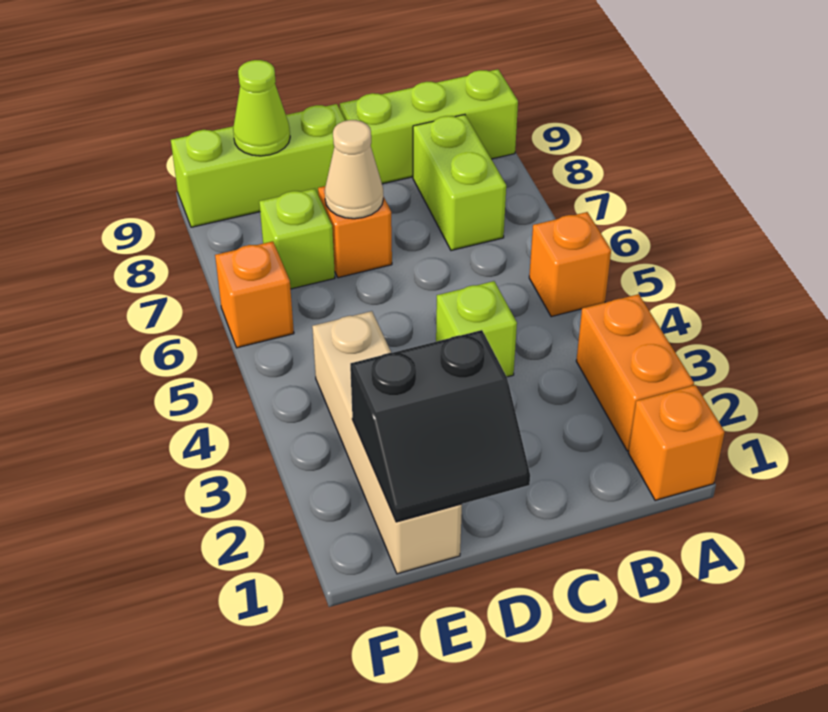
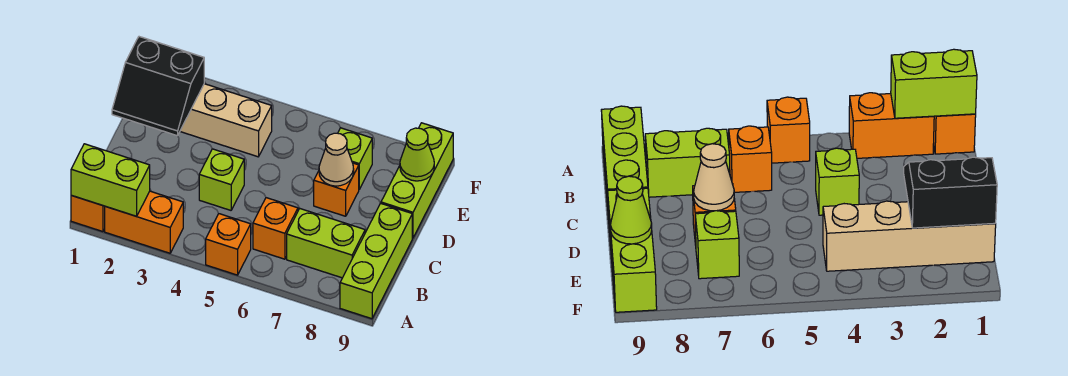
none -> lime brick A1:A2 level 2
black slope D1:E2 level 2 top 2 -> black slope D1:E2 level 2 top E
orange brick F6 level 1 -> orange brick B6 level 1

